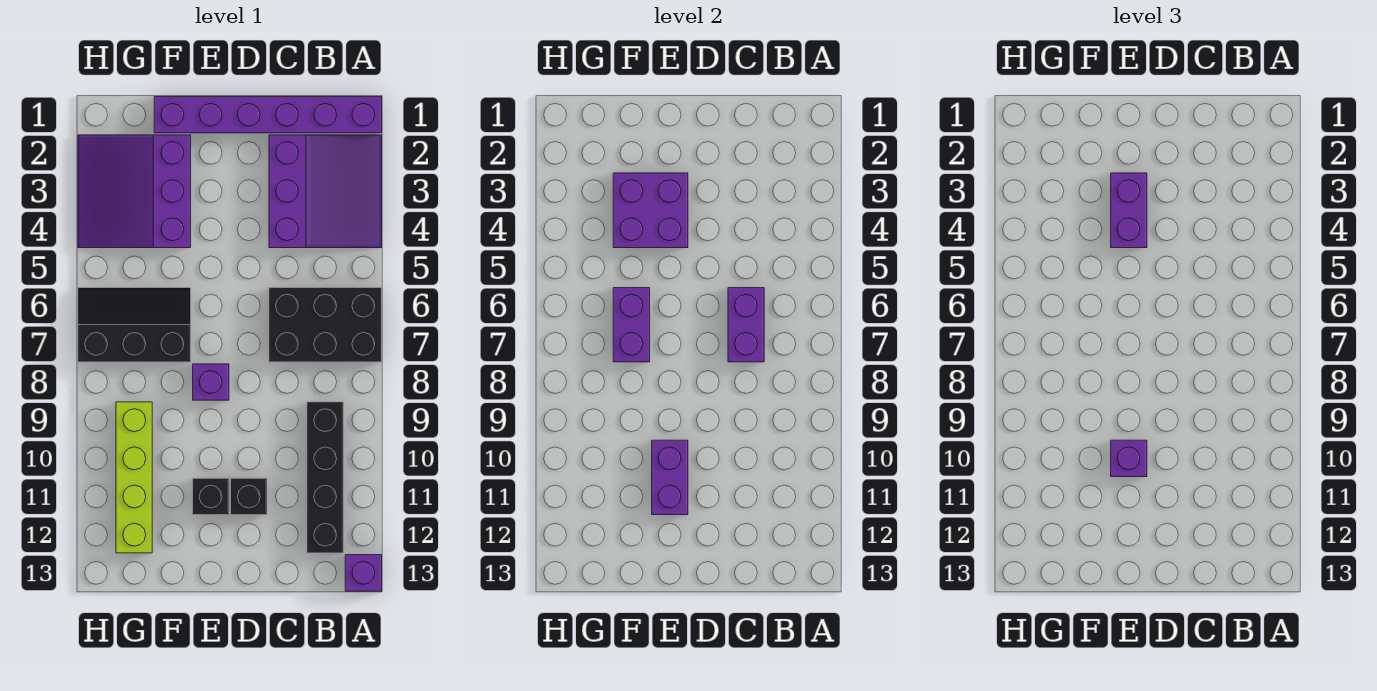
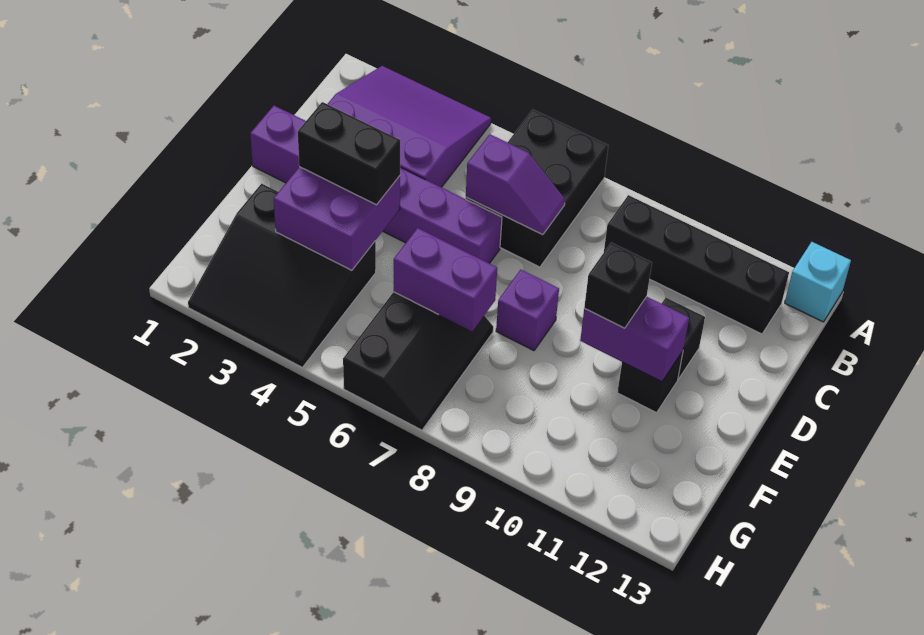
purple brick A1:F1 level 1 -> purple brick D1:D6 level 1
purple brick A13 level 1 -> cyan brick A13 level 1
purple brick C6:C7 level 2 -> purple slope C6:C7 level 2 top 6
purple brick E3:E4 level 3 -> black brick E3:E4 level 3
purple brick E10 level 3 -> black brick E10 level 3
purple slope F2:H4 level 1 top F -> black slope F2:H4 level 1 top F
black slope F6:H7 level 1 top 7 -> black slope F6:H7 level 1 top 6
lime brick G9:G12 level 1 -> none

